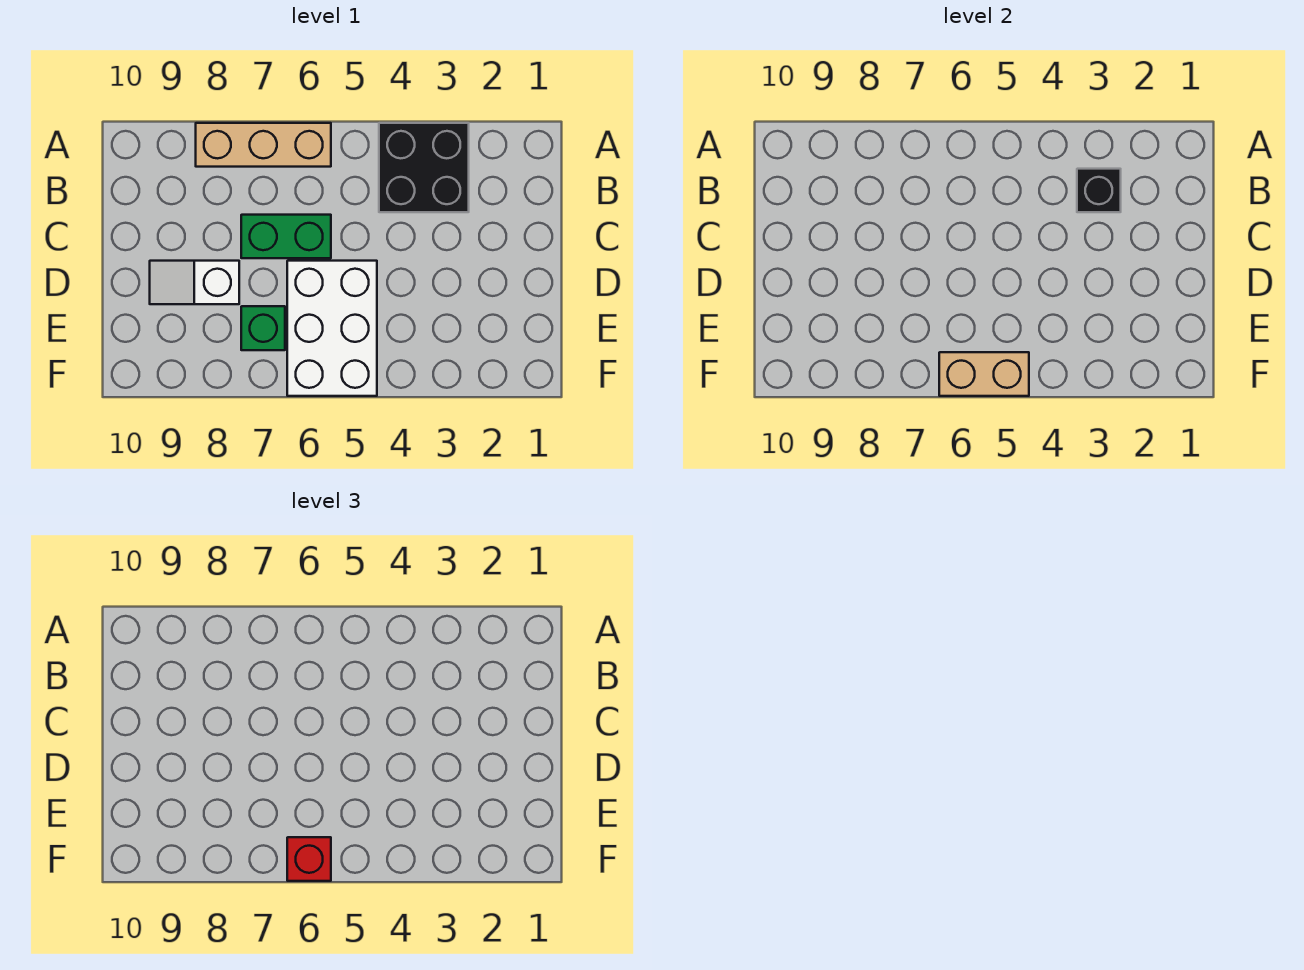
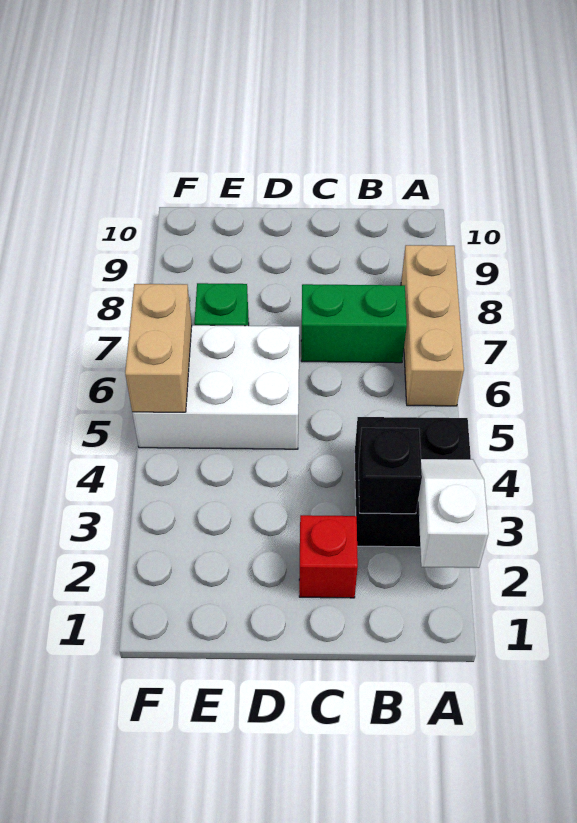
green brick C6:C7 level 1 -> green brick B7:C7 level 1
white slope D8:D9 level 1 top 8 -> white slope A2:A3 level 2 top 2
red brick F6 level 3 -> red brick C2 level 1

